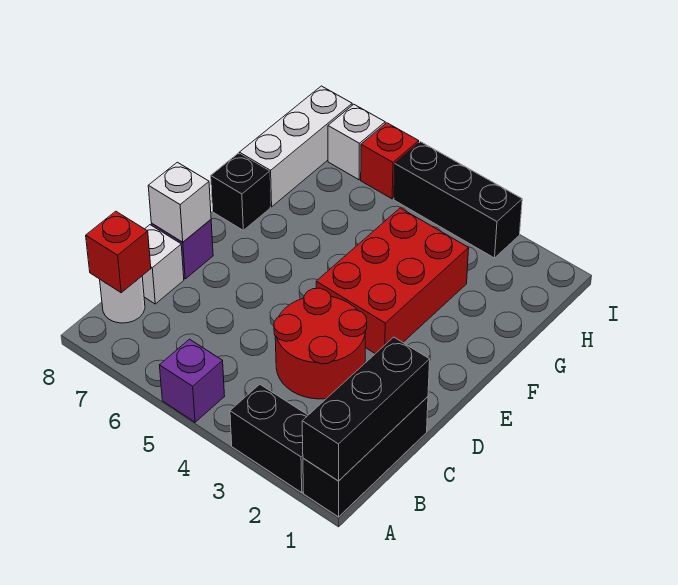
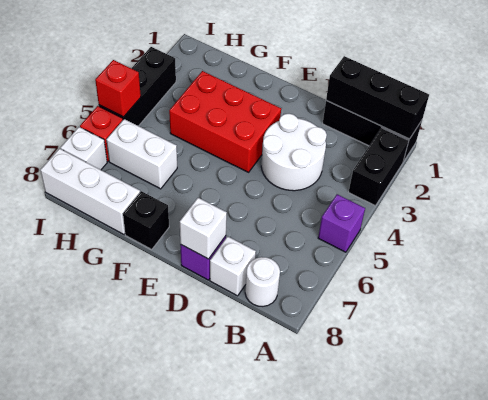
red brick B8 level 2 -> red brick I5 level 2
red round brick C3:D4 level 1 -> white round brick C3:D4 level 1
none -> white brick G6:H6 level 1

